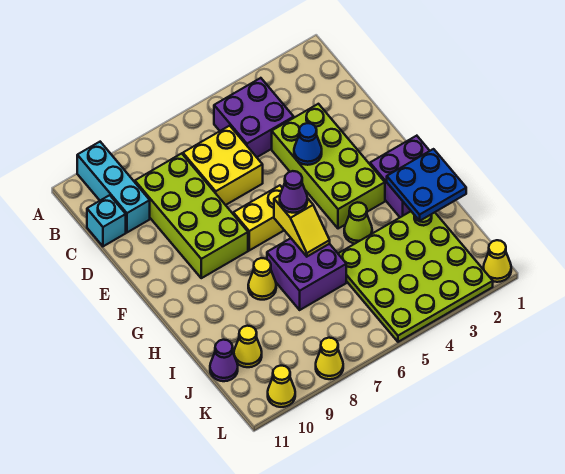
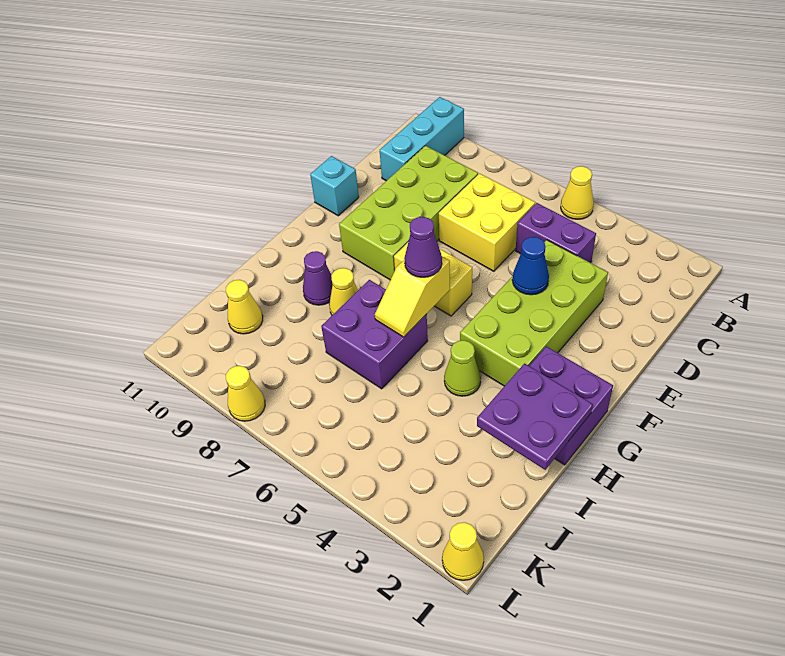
purple brick B4:C5 level 1 -> purple brick C4:C5 level 1
cyan brick C11 level 1 -> cyan brick E11 level 1
blue plate H1:I2 level 2 -> purple plate H1:I2 level 2
lime plate I2:L5 level 1 -> none
purple cone J11 level 1 -> purple cone H9 level 1
yellow cone L10 level 1 -> yellow cone A5 level 1

